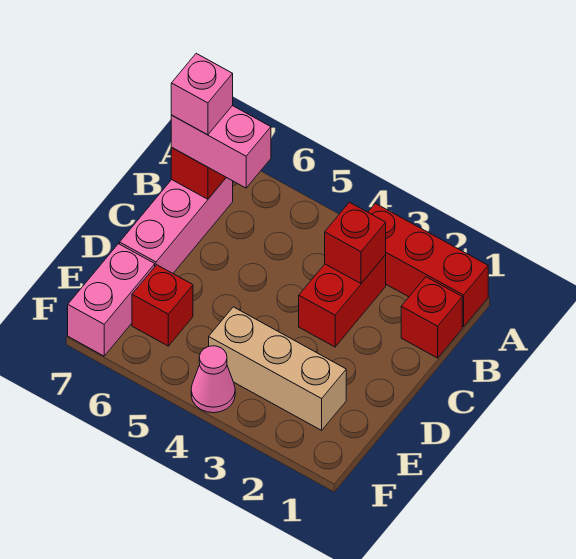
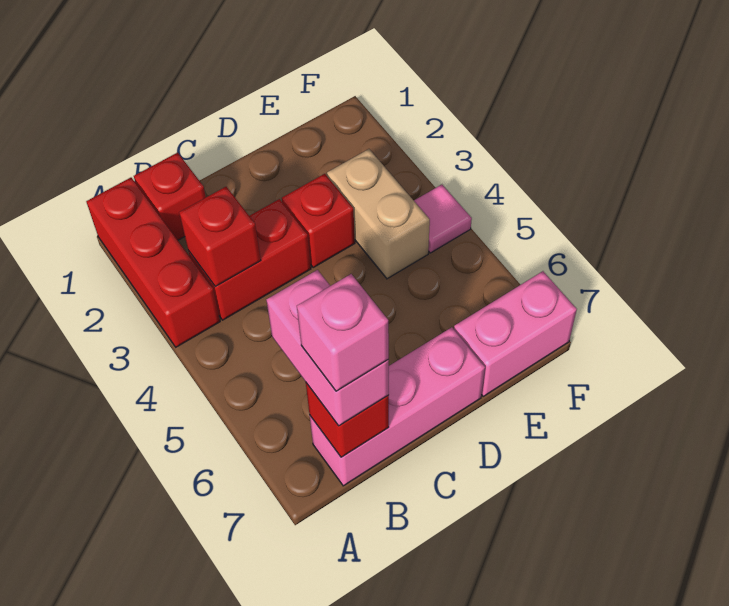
tan brick E2:E4 level 1 -> tan brick E3:E4 level 1
red brick E6 level 1 -> red brick D3 level 1
pink cone F4 level 1 -> pink tile F4 level 1

